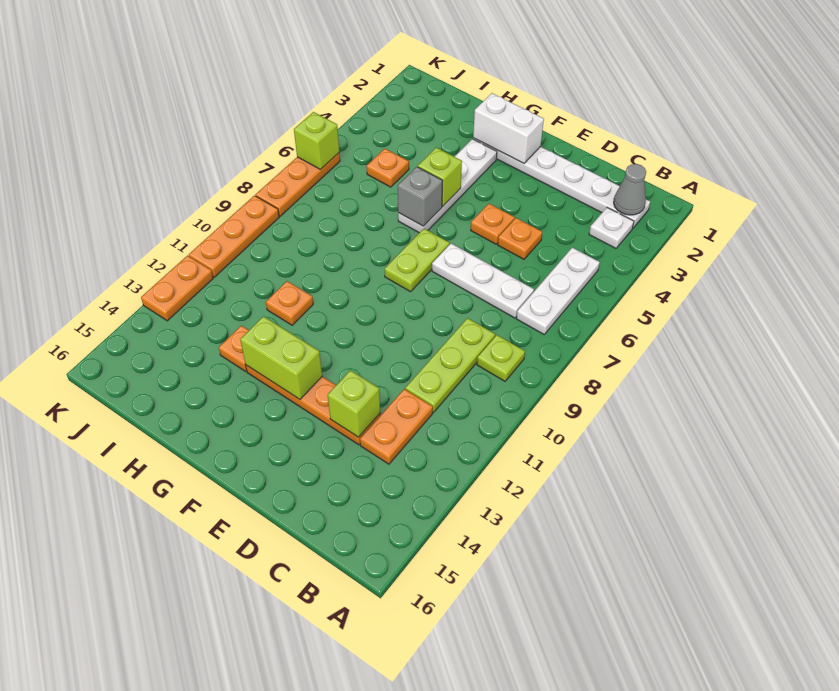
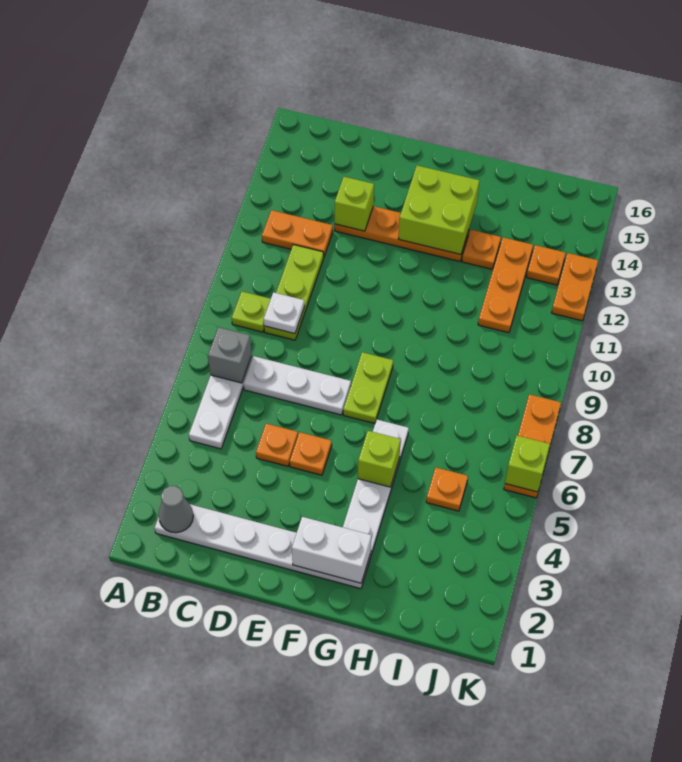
white plate B3 level 1 -> white plate C9 level 2
orange plate C12:C13 level 1 -> orange plate B12:C12 level 1
lime brick F13:G13 level 2 -> lime brick F13:G14 level 2
grey brick G6 level 2 -> grey brick B7 level 2
orange plate H11 level 1 -> orange plate J13 level 1
orange plate K9:K11 level 1 -> orange plate I11:I13 level 1

